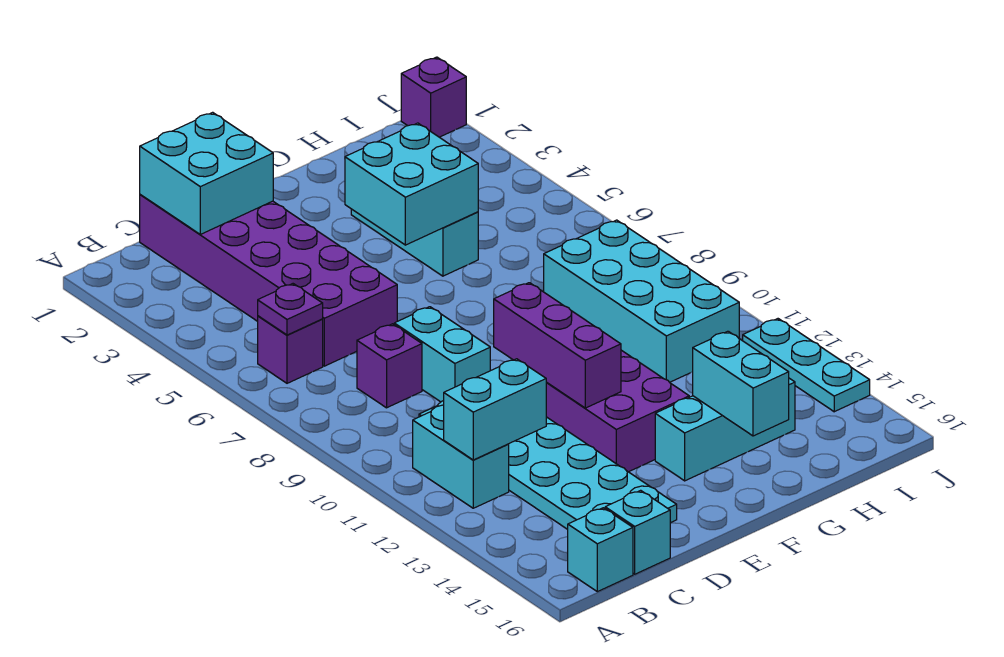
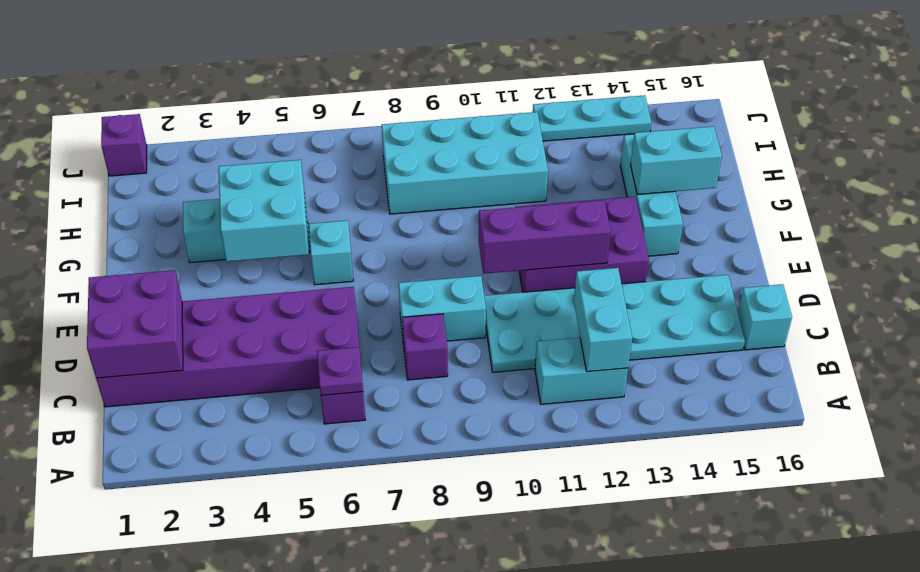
cyan brick B16 level 1 -> cyan brick F6 level 1
cyan brick C1:D2 level 2 -> purple brick C1:D2 level 2

